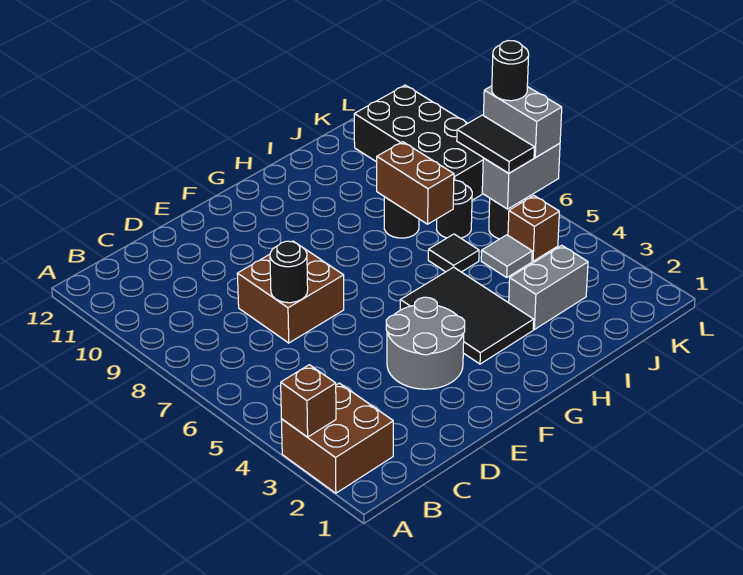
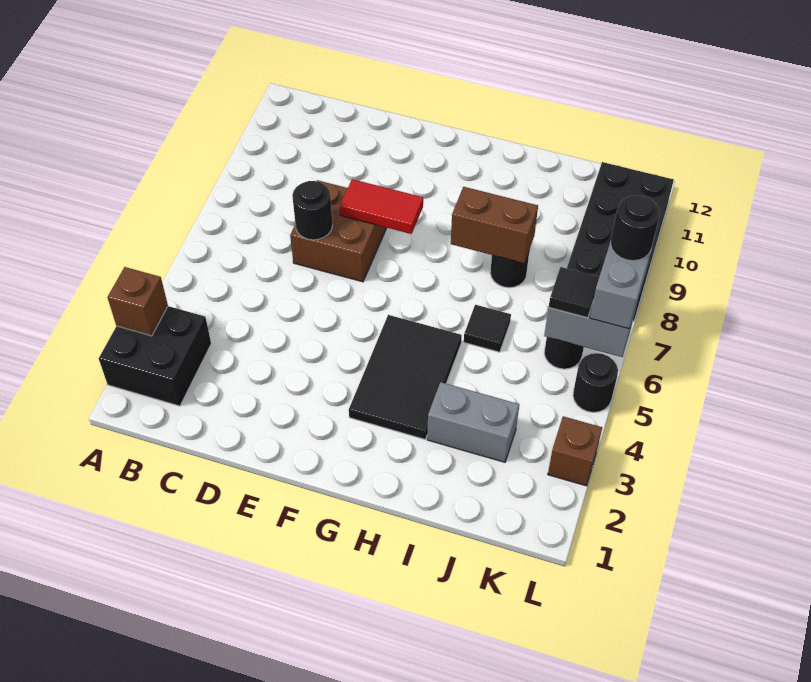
brown brick A2:B3 level 1 -> black brick A2:B3 level 1
grey round brick E3:F4 level 1 -> none
none -> red tile E8:F8 level 2
brown brick I7:I8 level 2 -> brown brick H8:I8 level 2
grey tile J5 level 1 -> none
black round brick J7 level 1 -> black round brick L5 level 1
brown brick K5 level 1 -> brown brick L3 level 1
black tile K6:K7 level 3 -> black tile K6 level 3

